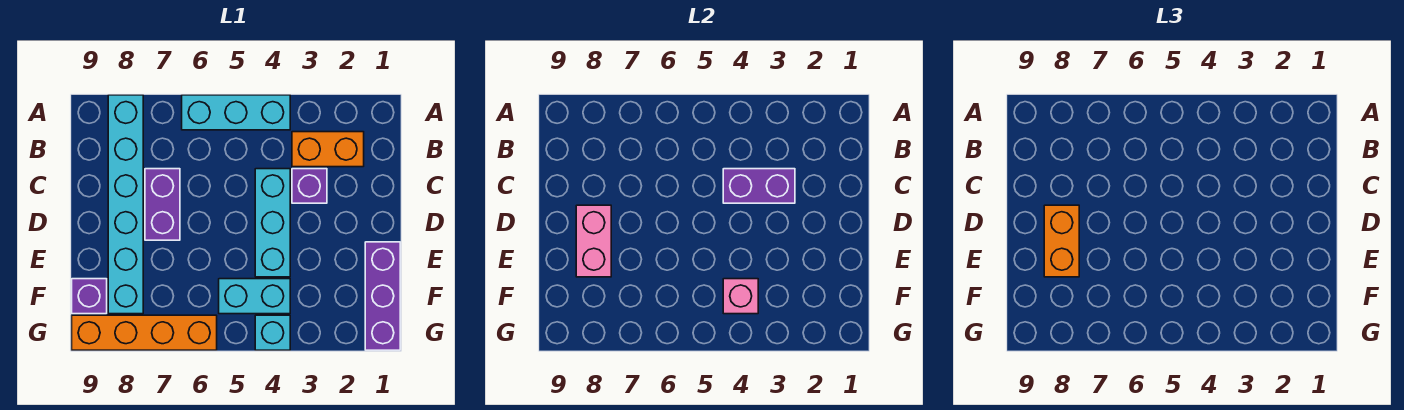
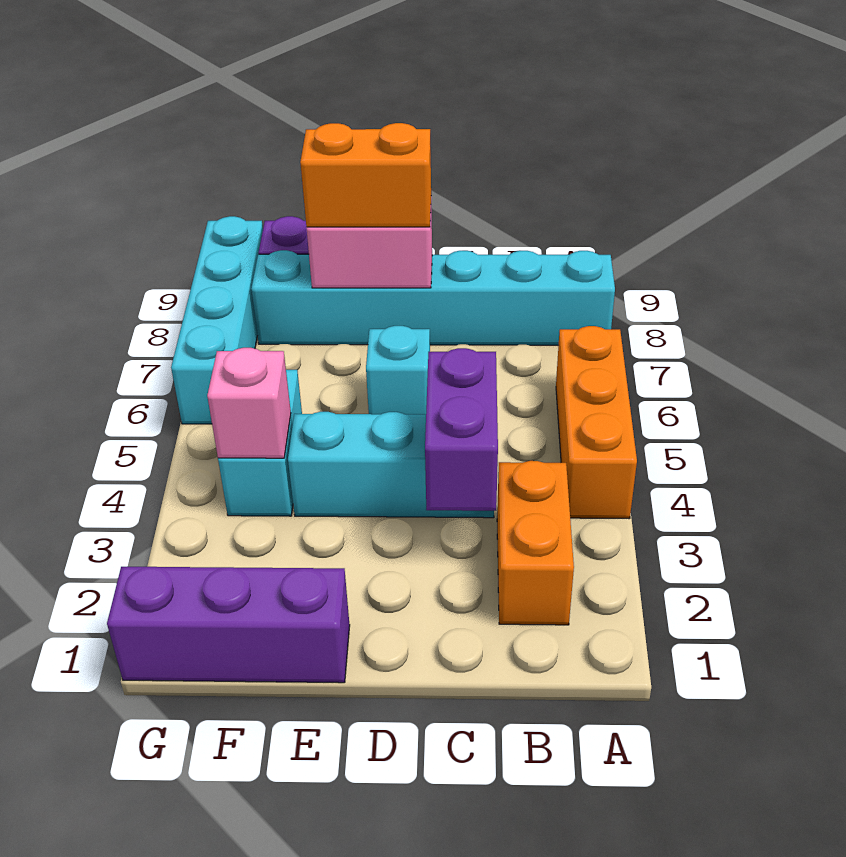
cyan brick A4:A6 level 1 -> orange brick A4:A6 level 1
purple brick C3 level 1 -> none
purple brick C7:D7 level 1 -> none
cyan brick G4 level 1 -> cyan brick D6 level 1
orange brick G6:G9 level 1 -> cyan brick G6:G9 level 1

